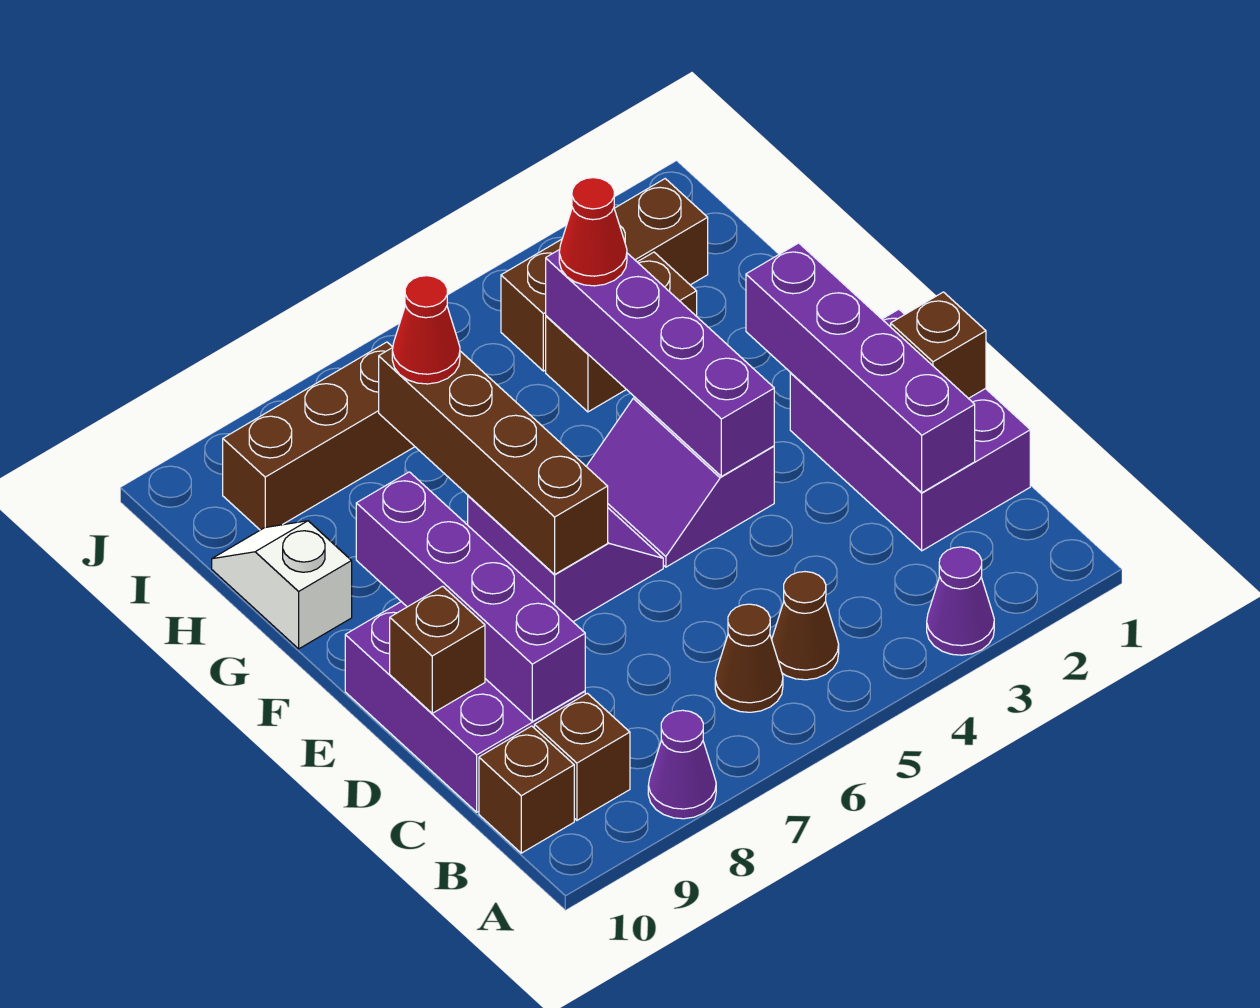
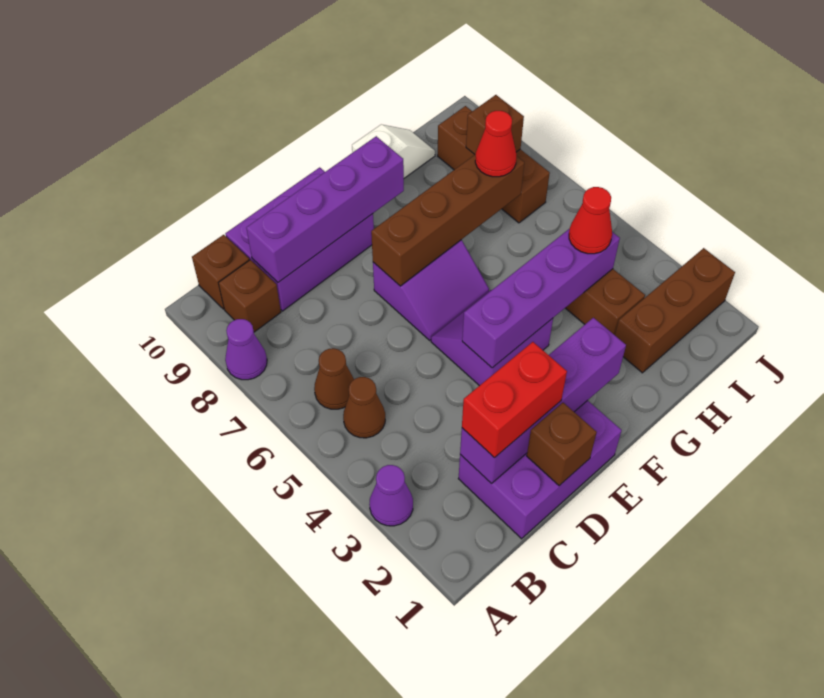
none -> red brick C2:D2 level 3
brown brick D10 level 2 -> brown brick I8 level 2
brown brick I2:I4 level 1 -> brown brick H2:J2 level 1

